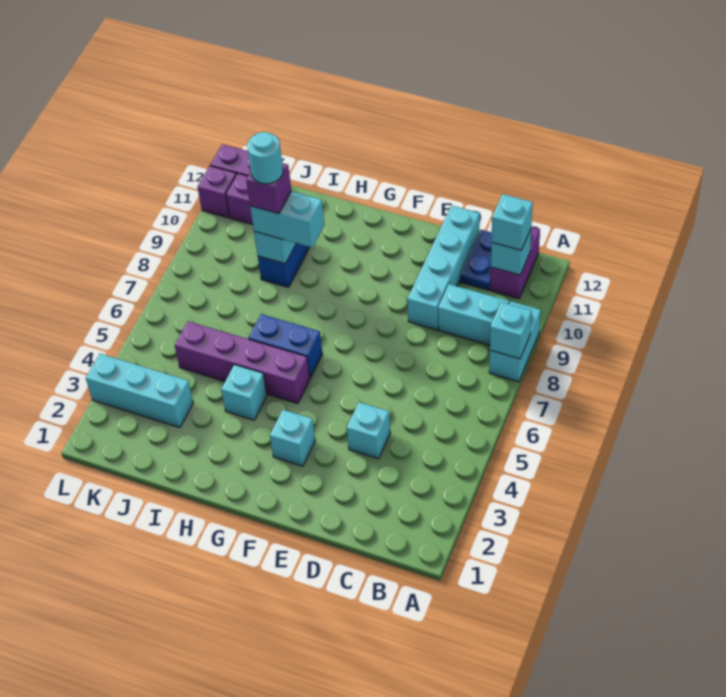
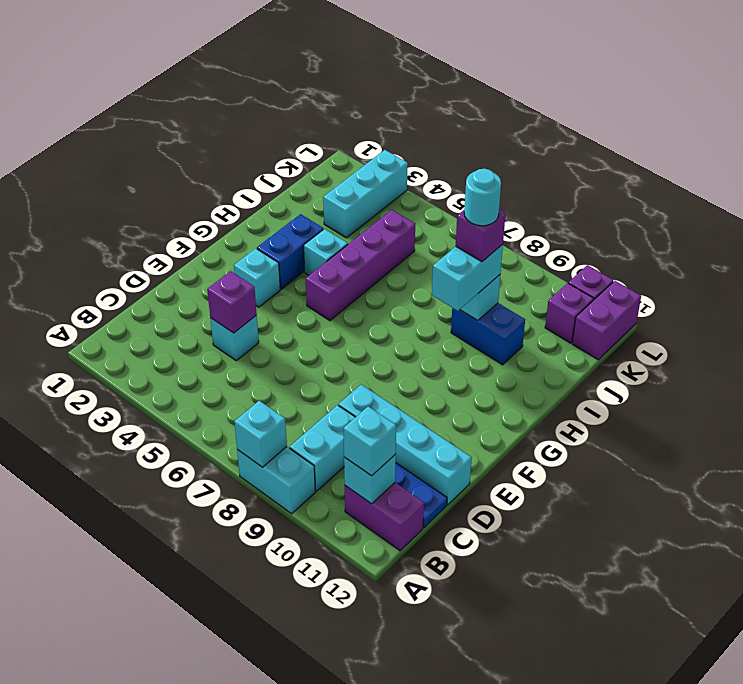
none -> purple brick D4 level 2
blue brick G6:H6 level 1 -> blue brick G3:H3 level 1

